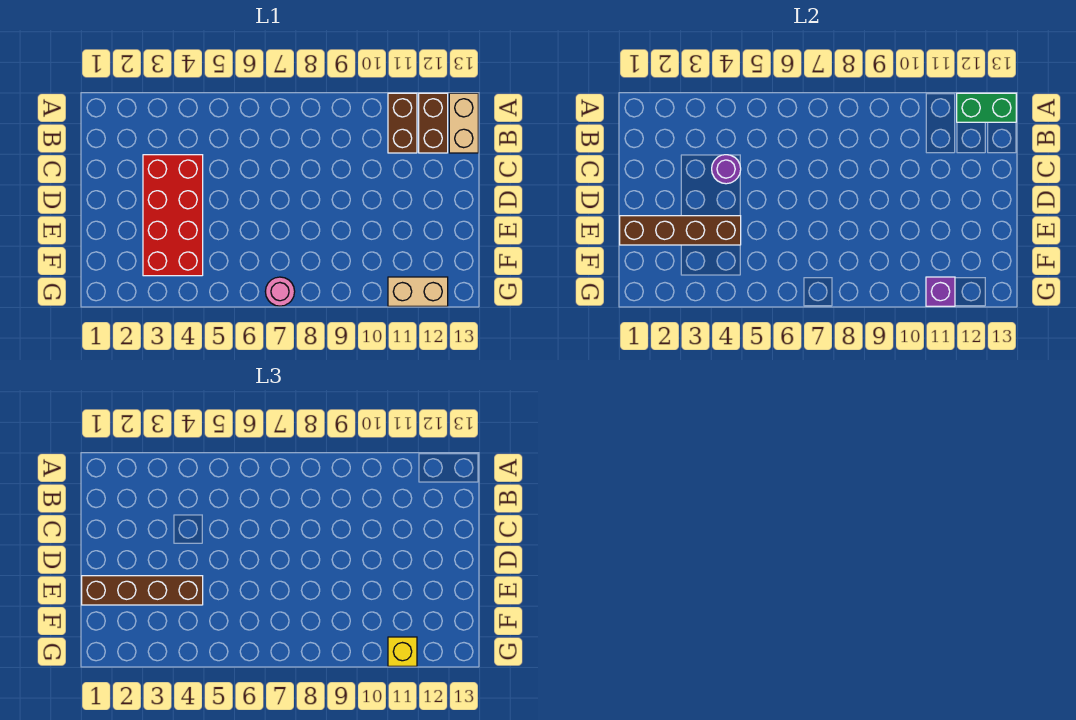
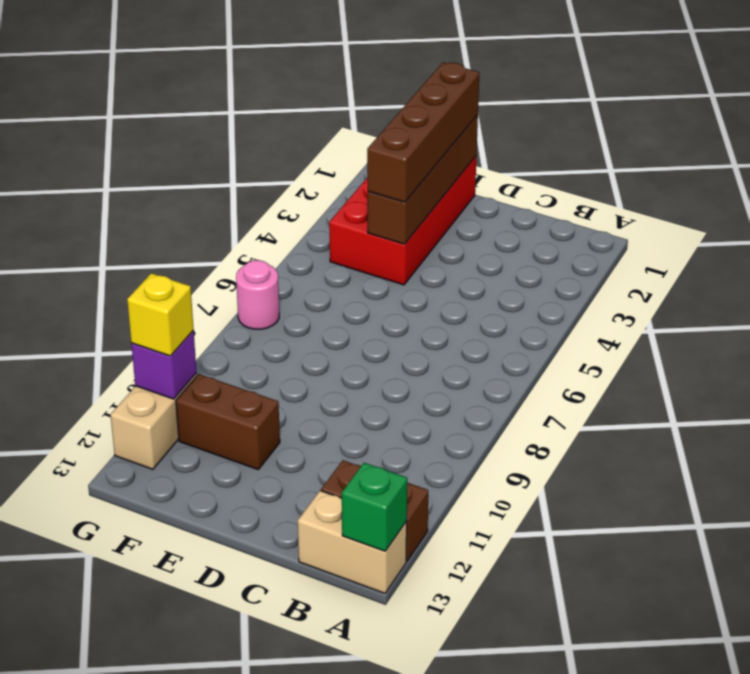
brown brick A11:B11 level 1 -> brown brick E11:F11 level 1
green brick A12:A13 level 2 -> green brick A13 level 2
red brick C3:F4 level 1 -> red brick E1:F4 level 1
purple round brick C4 level 2 -> none

